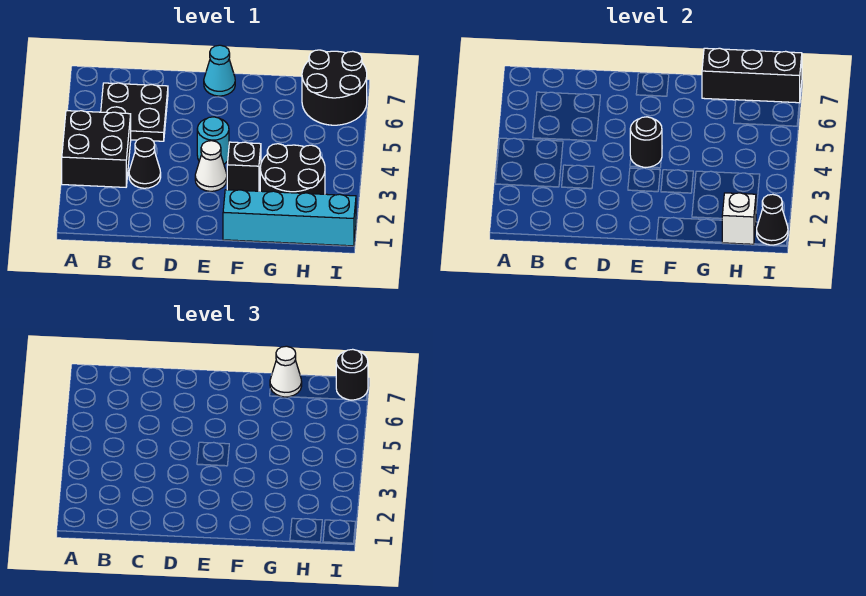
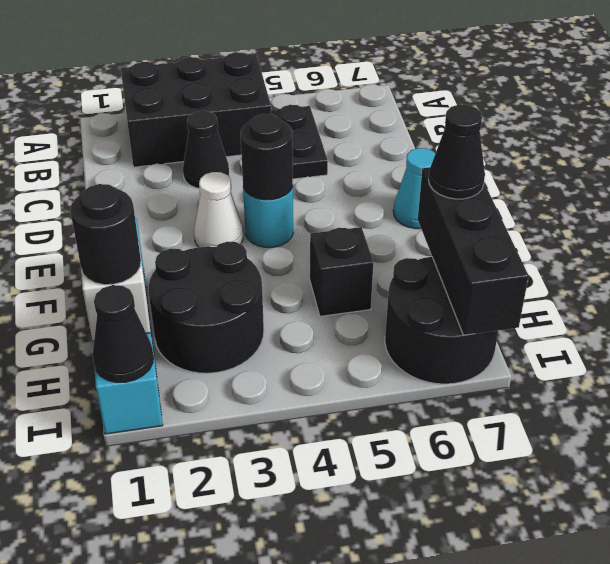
black brick A3:B4 level 1 -> black brick A2:B4 level 1
black plate B5:C6 level 1 -> black plate B5:C5 level 1
black brick F3 level 1 -> black brick G5 level 1
white cone G7 level 3 -> black cone G7 level 3
black round brick I7 level 3 -> black round brick H1 level 3

